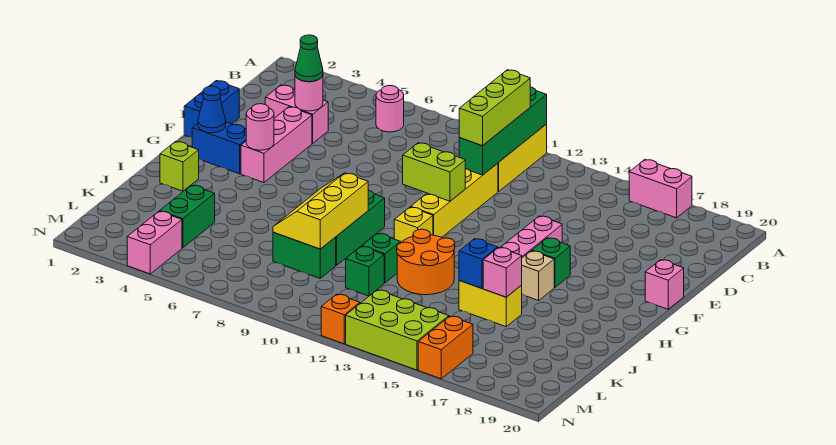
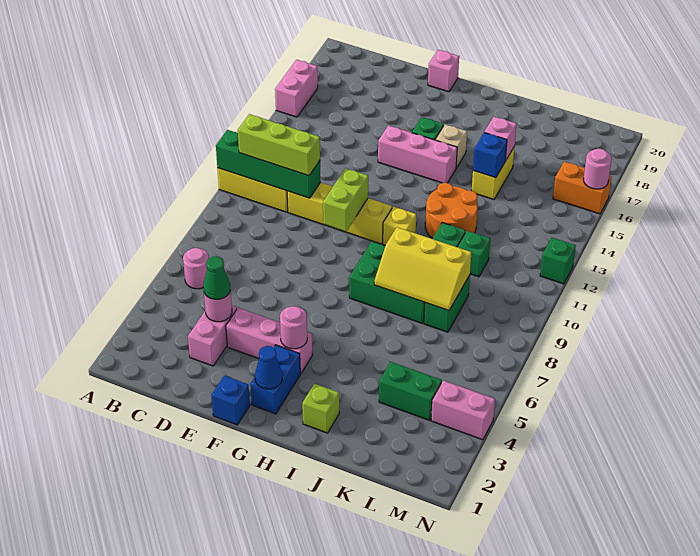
blue brick E1:F1 level 1 -> blue brick F1 level 1
lime brick M13:N15 level 1 -> none
orange brick N12 level 1 -> green brick N12 level 1
none -> pink round brick N16 level 2

